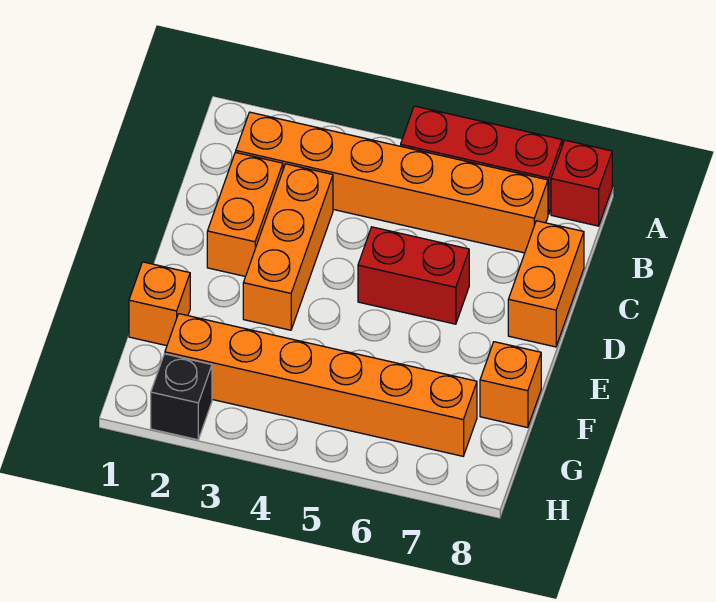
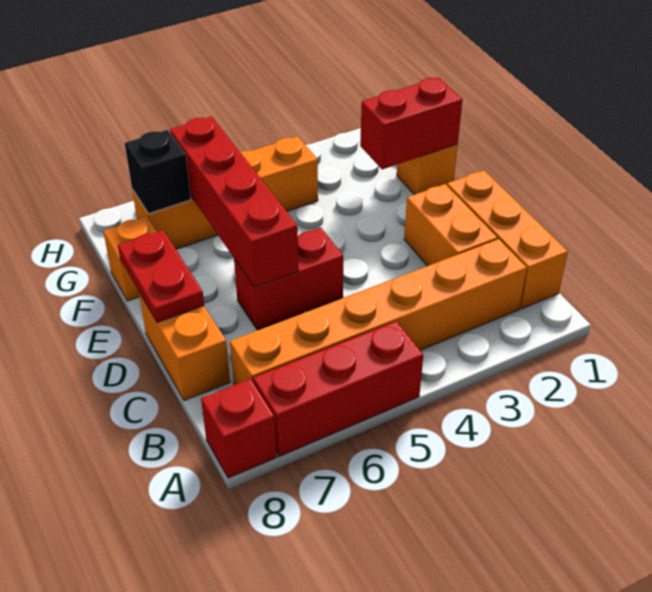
orange brick C3:E3 level 1 -> orange brick B1:D1 level 1
none -> red brick D6:G6 level 2
none -> red plate D8:E8 level 2
none -> red brick F1:F2 level 2
orange brick G2:G7 level 1 -> orange brick G4:G7 level 1
black brick H2 level 1 -> black brick G7 level 2

